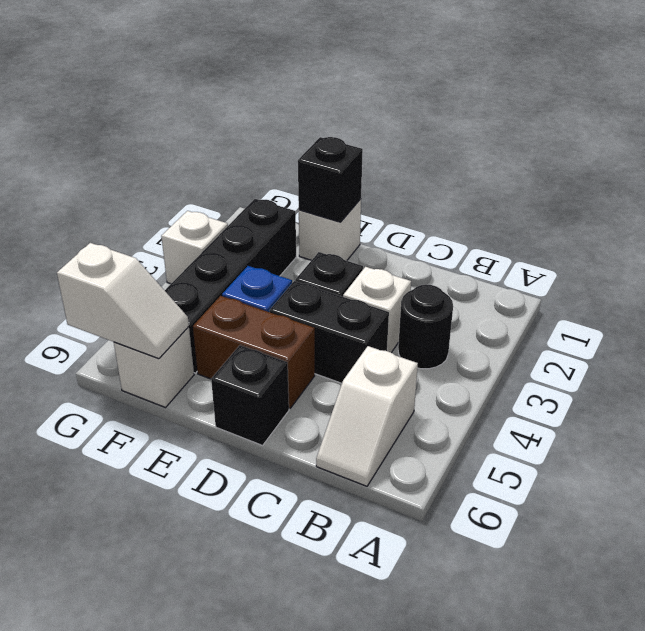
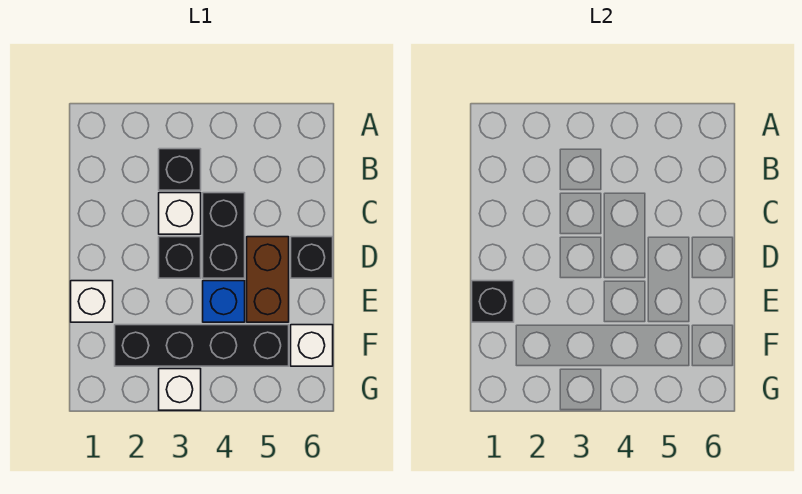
black round brick B3 level 1 -> black brick B3 level 1
white slope B5:B6 level 1 top 5 -> none
white slope F6:G6 level 2 top G -> none

